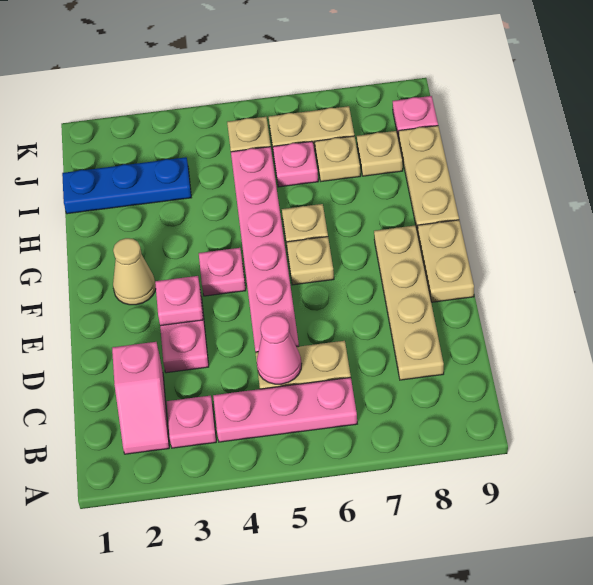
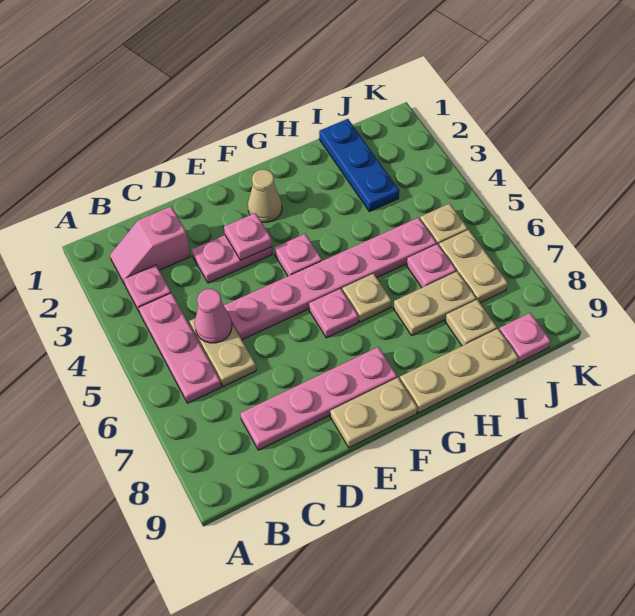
tan plate C8:F8 level 1 -> pink plate C8:F8 level 1
tan plate F6 level 1 -> pink plate F6 level 1
tan plate I7 level 1 -> tan plate H7:I7 level 1

